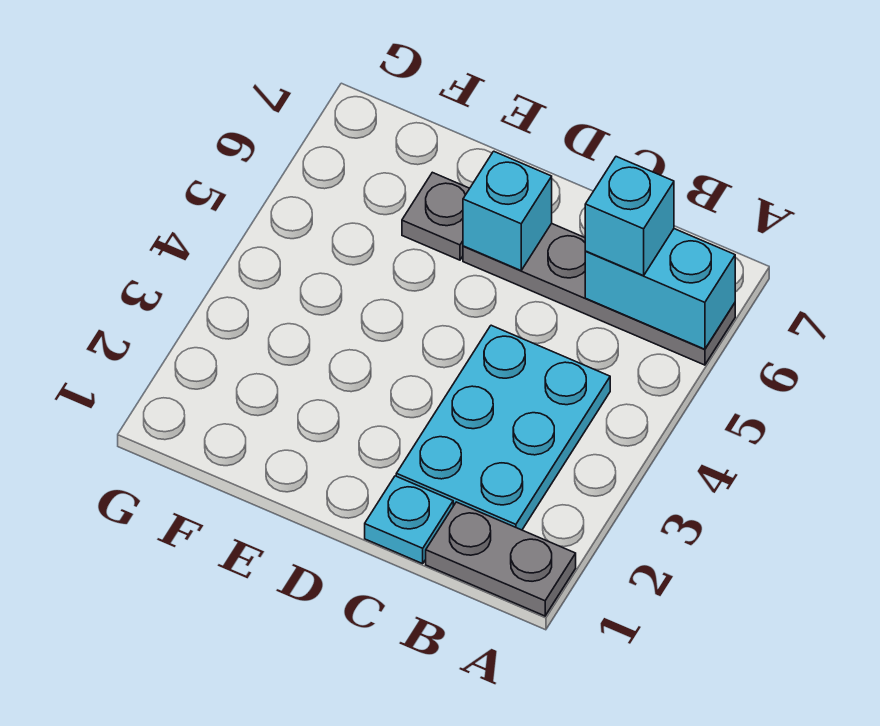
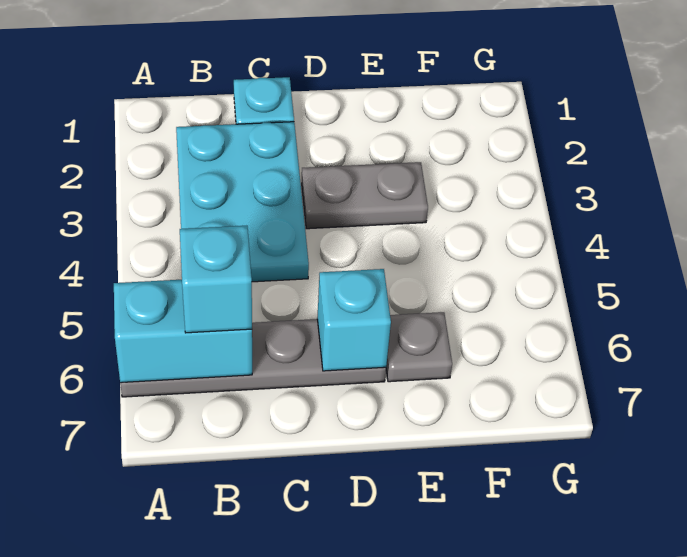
grey plate A1:B1 level 1 -> grey plate D3:E3 level 1

